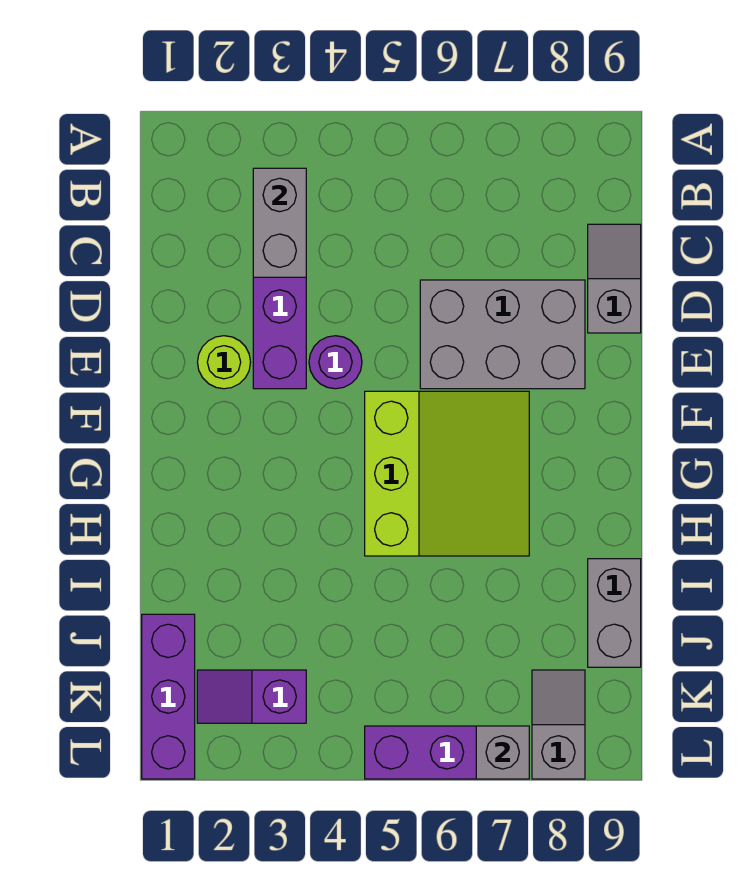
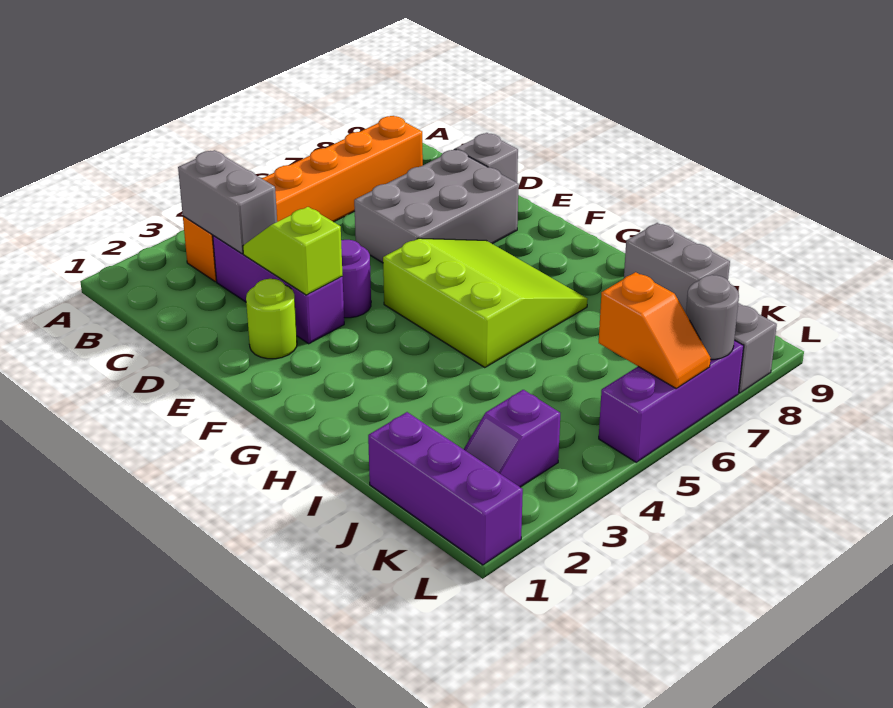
none -> orange brick B3:B8 level 1
none -> lime slope D3:E3 level 2 top E
none -> orange slope K6:L6 level 2 top K
grey brick L7 level 2 -> grey round brick L7 level 2

